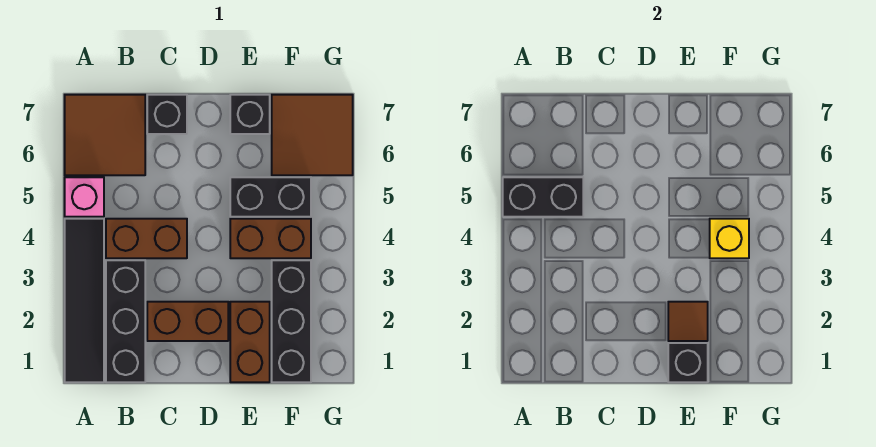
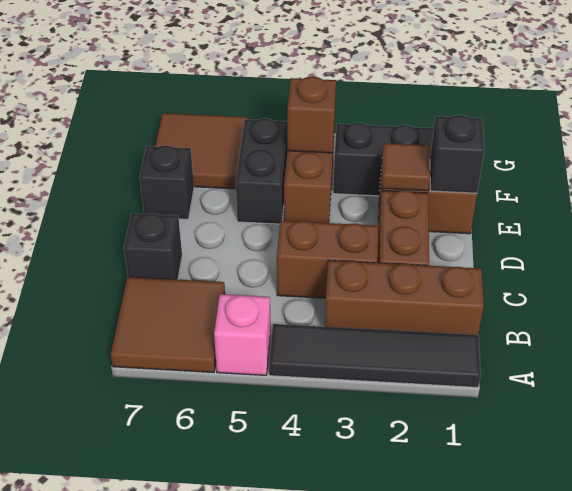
black brick A5:B5 level 2 -> none
black brick B1:B3 level 1 -> brown brick B1:B3 level 1
brown brick B4:C4 level 1 -> brown brick C3:C4 level 1
yellow brick F4 level 2 -> brown brick F4 level 2

